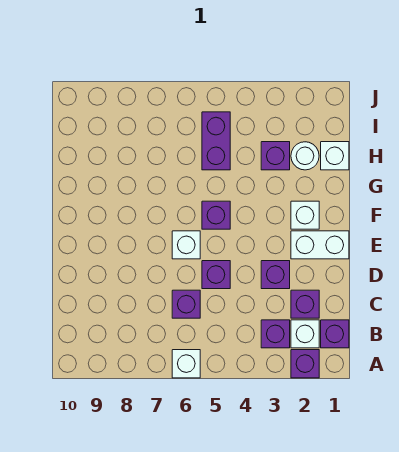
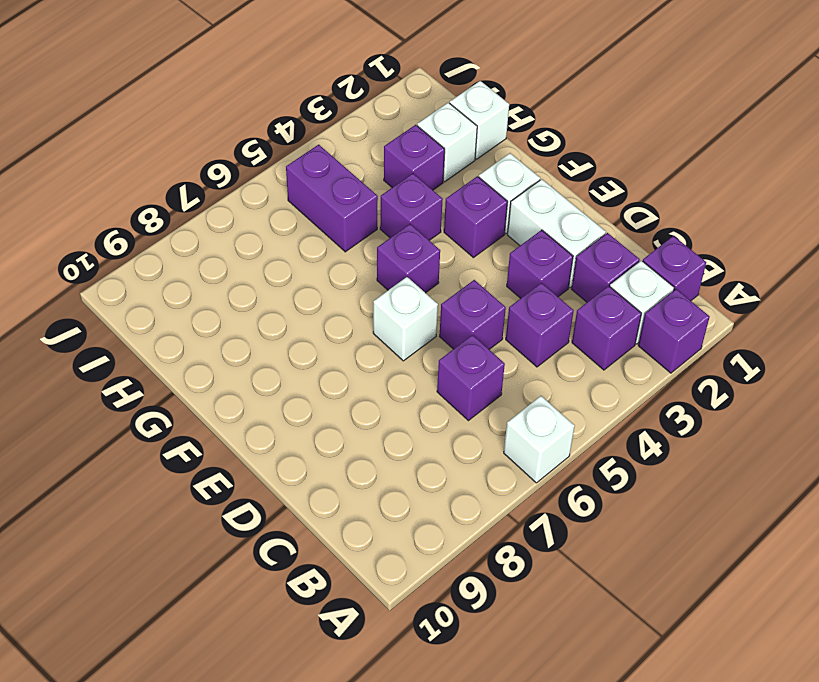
none -> purple brick C4 level 1
white brick E1:E2 level 1 -> white brick D2:E2 level 1
none -> purple brick F3 level 1
none -> purple brick G4 level 1
white round brick H2 level 1 -> white brick H2 level 1

